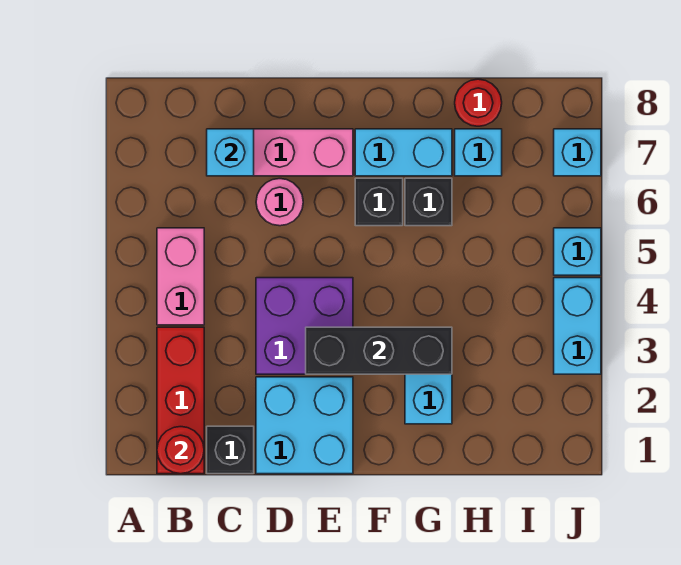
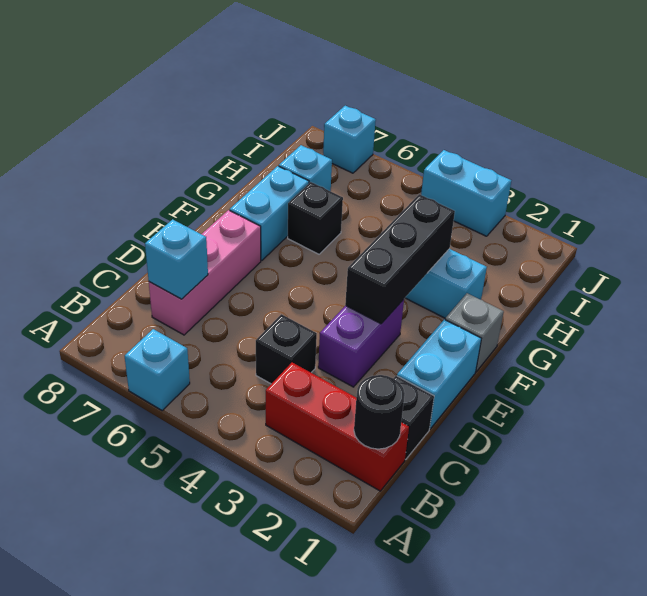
red round brick B1 level 2 -> black round brick B1 level 2
pink brick B4:B5 level 1 -> none
cyan brick D1:E2 level 1 -> cyan brick D1:E1 level 1
purple brick D3:E4 level 1 -> purple brick D3:E3 level 1
pink round brick D6 level 1 -> none
none -> grey brick F1 level 1
black brick F6 level 1 -> black brick C4 level 1
red round brick H8 level 1 -> none
cyan brick J5 level 1 -> cyan brick A6 level 1

